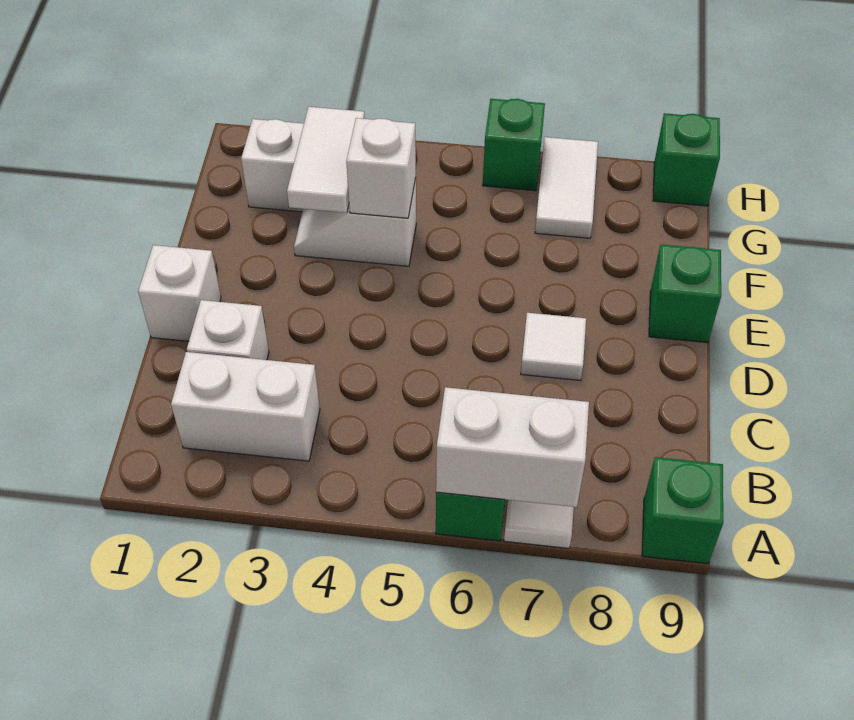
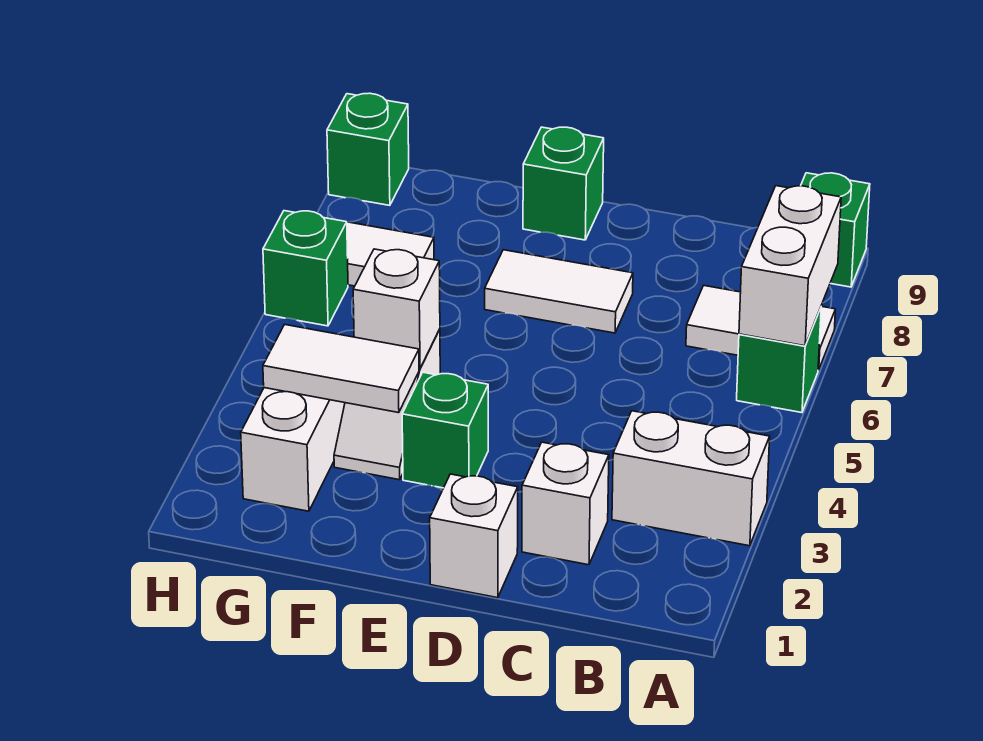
white brick B2:B3 level 1 -> white brick A3:B3 level 1
white tile D7 level 1 -> white tile D7:E7 level 1
none -> green brick E3 level 1

